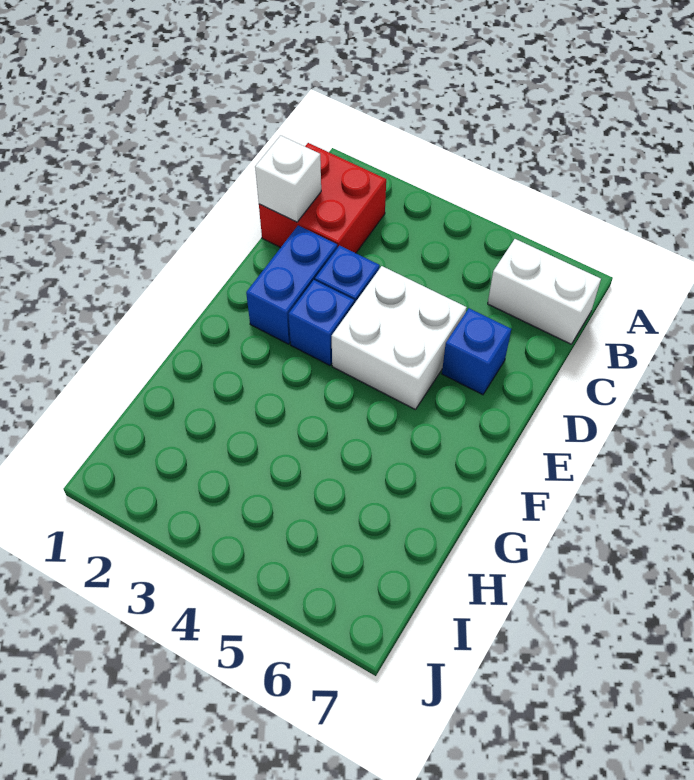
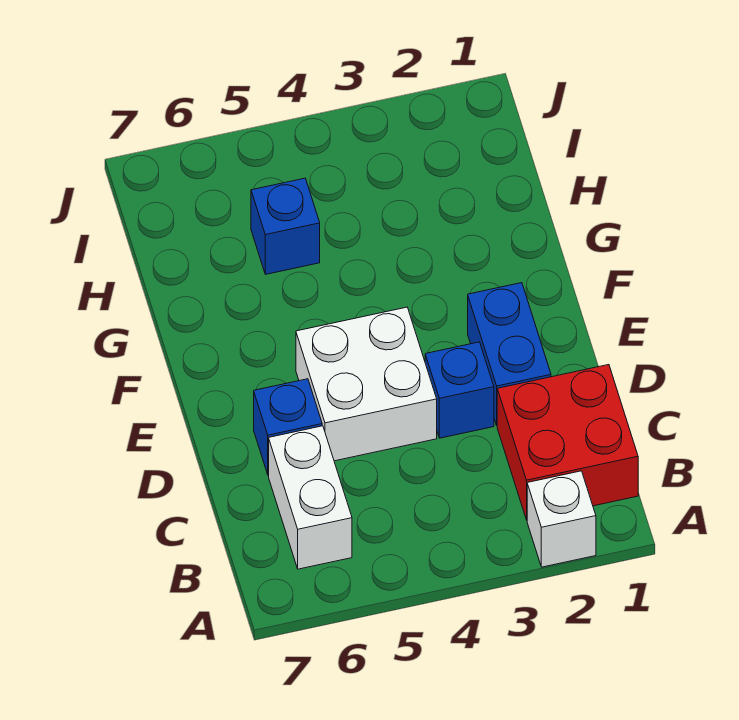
white brick B6:B7 level 1 -> white brick B6:C6 level 1
white brick C1 level 2 -> white brick A2 level 1
blue brick E3 level 1 -> blue brick H5 level 1

